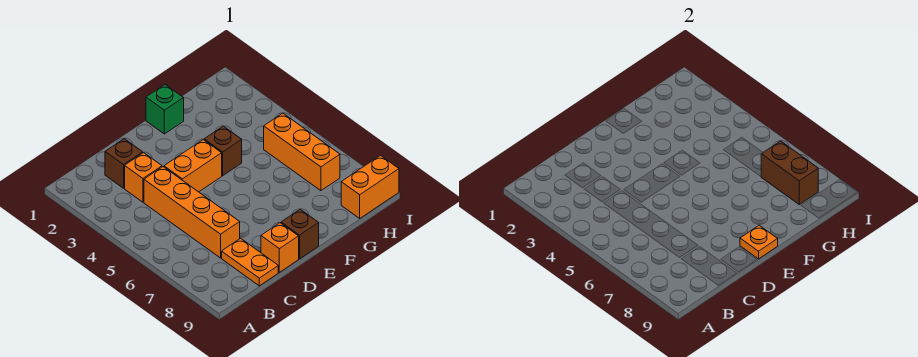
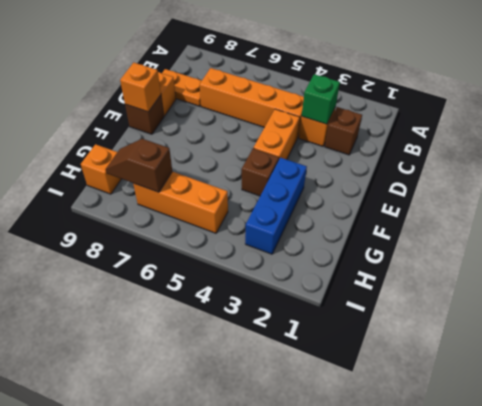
orange plate E9 level 2 -> orange brick E9 level 2
green brick F1 level 1 -> green brick C3 level 2
none -> blue brick F3:H3 level 1
brown brick H7:H8 level 2 -> brown slope H7:H8 level 2 top 7
orange brick H9:I9 level 1 -> orange brick H9 level 1

